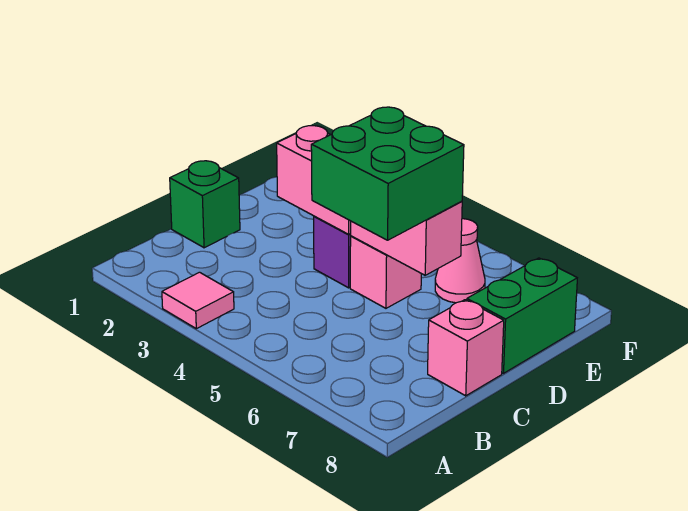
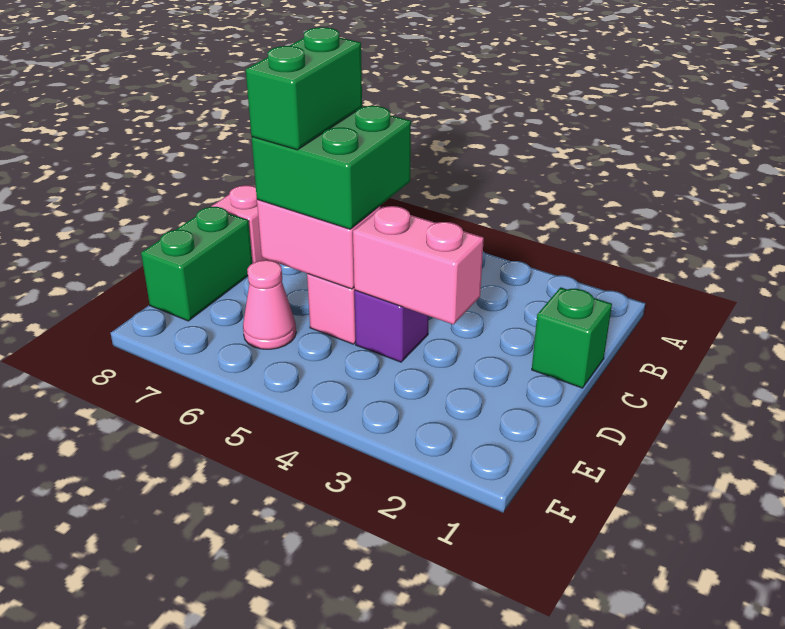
pink tile A3 level 1 -> none
none -> green brick C6:D6 level 4

